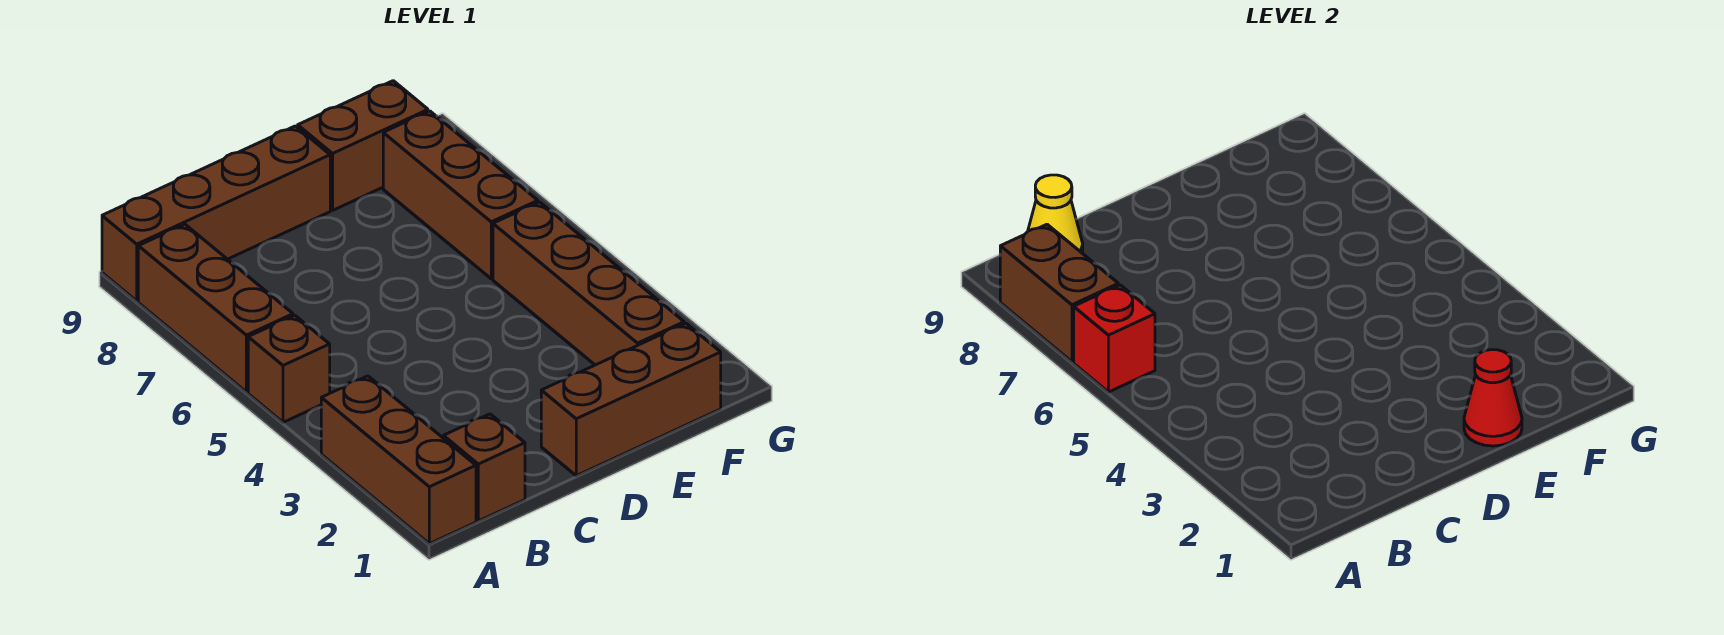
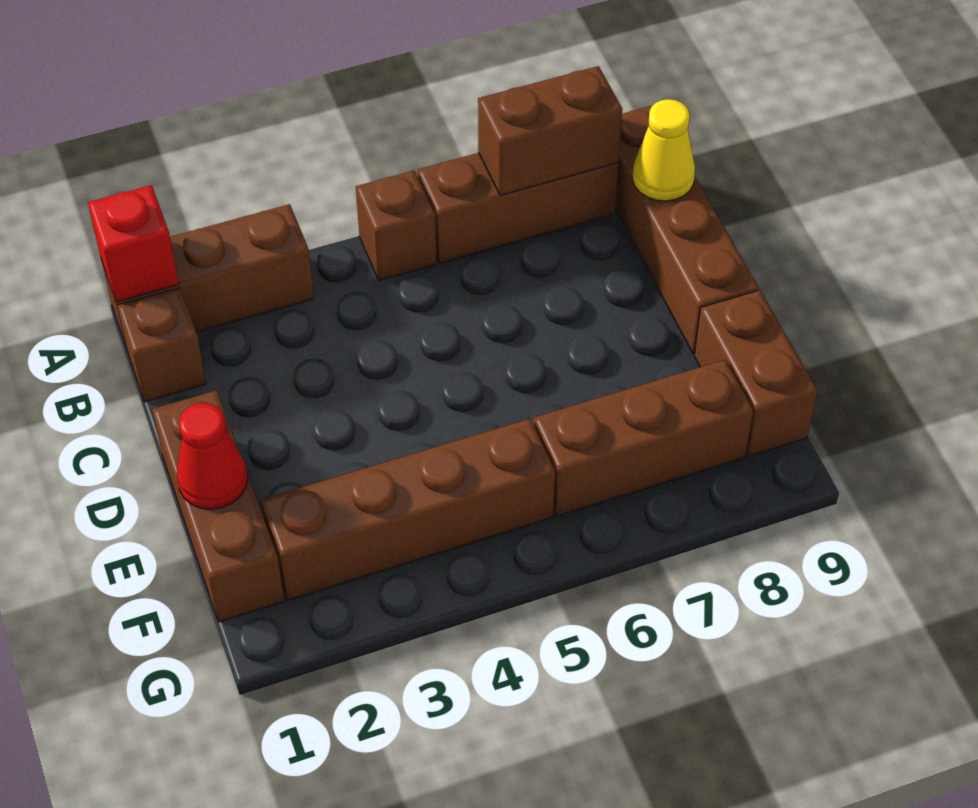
red brick A6 level 2 -> red brick A1 level 2

